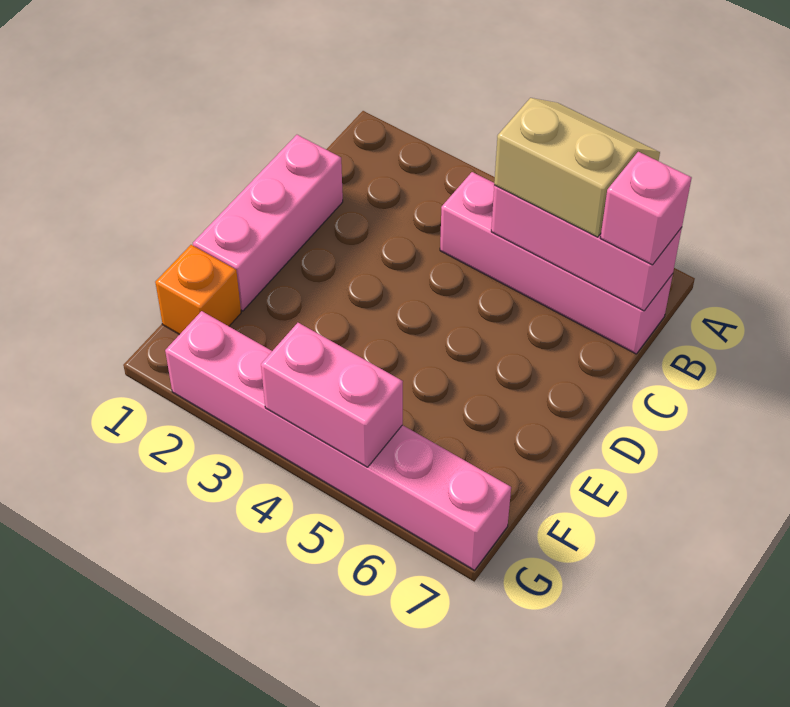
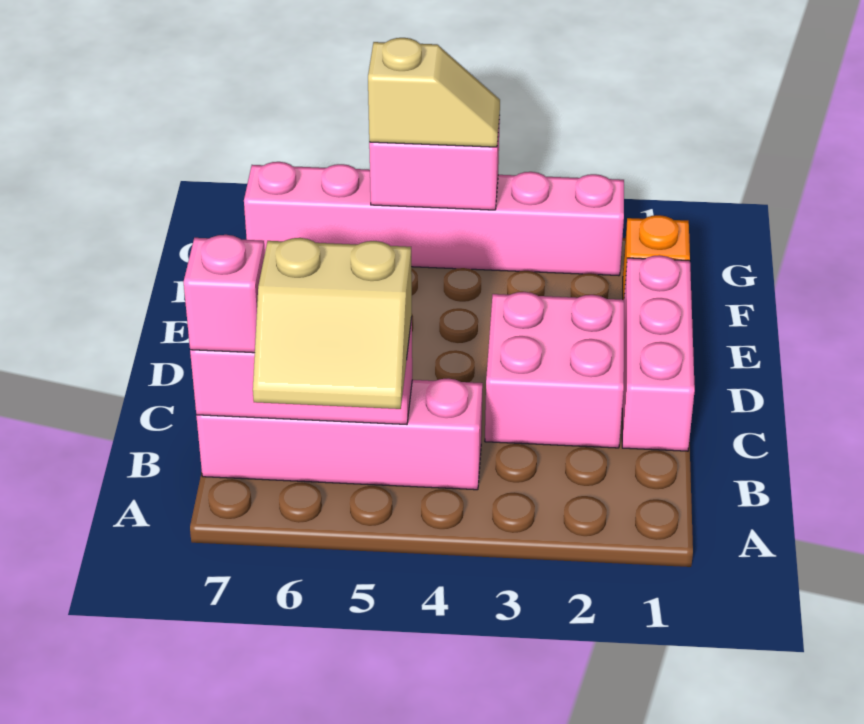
none -> pink brick C2:D3 level 1
none -> tan slope G4:G5 level 3 top 5

